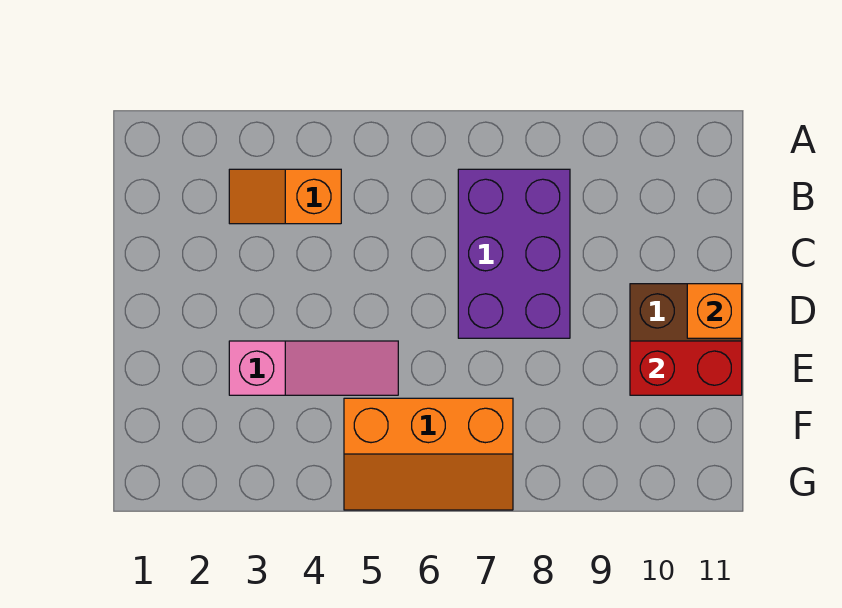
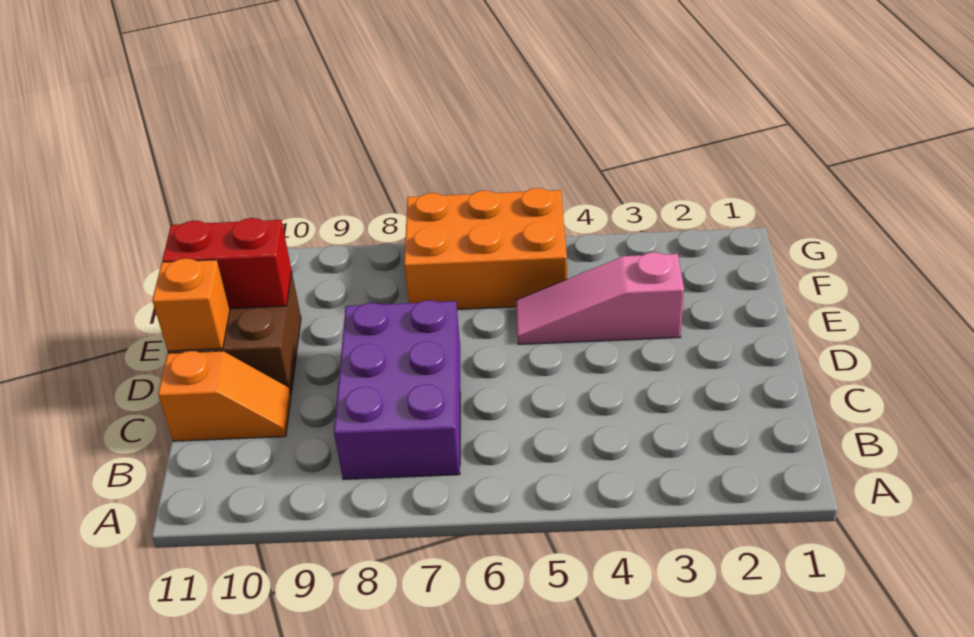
orange slope B3:B4 level 1 top 4 -> orange slope C10:C11 level 1 top 11
orange slope F5:G7 level 1 top F -> orange brick F5:G7 level 1

